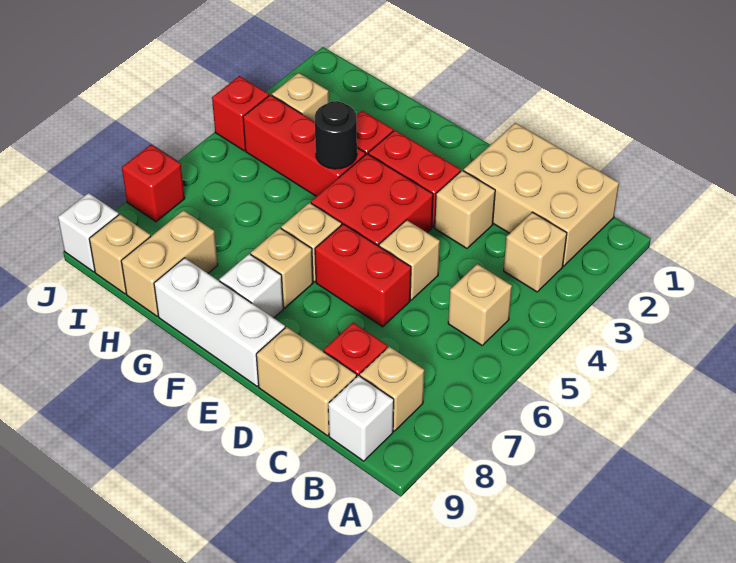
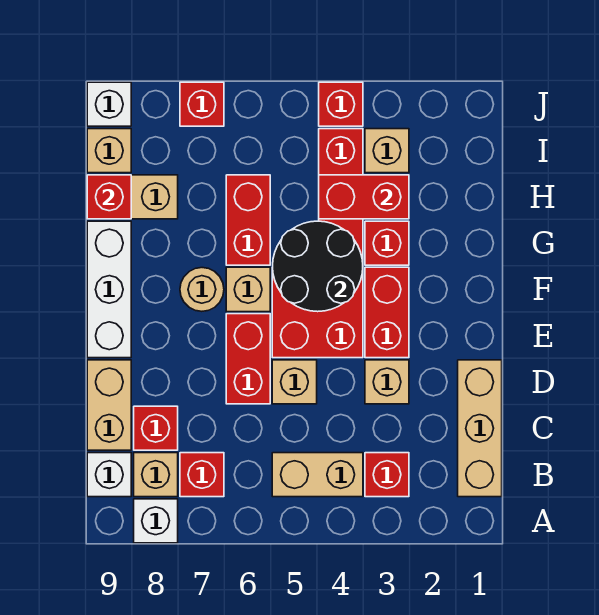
tan brick B1:D2 level 1 -> tan brick B1:D1 level 1
tan brick B3 level 1 -> red brick B3 level 1
tan brick B5 level 1 -> tan brick B4:B5 level 1
none -> red brick B7 level 1
tan brick F7 level 1 -> tan round brick F7 level 1
white brick F8 level 1 -> white brick A8 level 1
black round brick G4 level 2 -> black round brick F4:G5 level 2
none -> red brick G6:H6 level 1
none -> red brick H3:H4 level 2
none -> red brick H9 level 2

